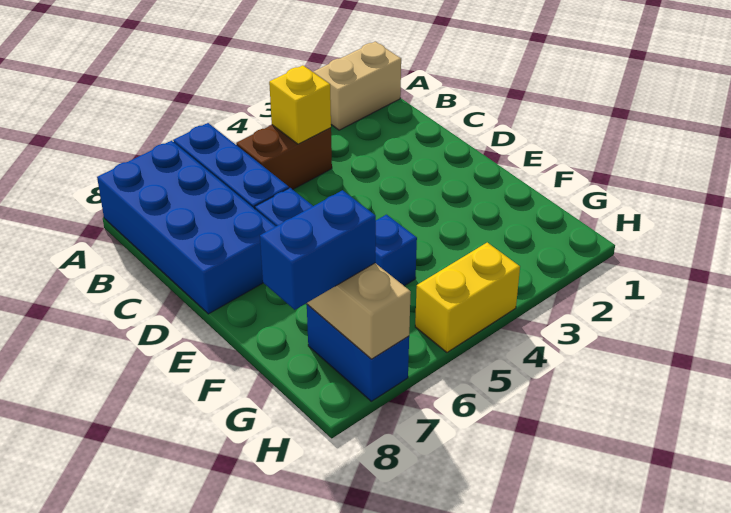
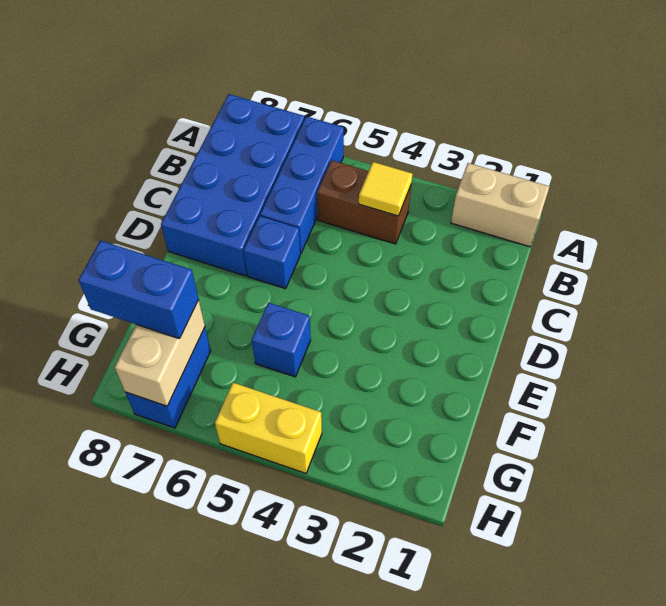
yellow brick B4 level 2 -> yellow tile B4 level 2

